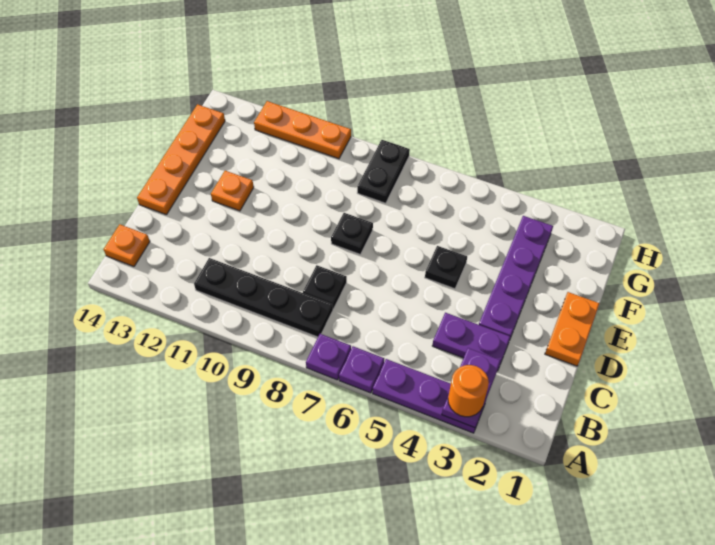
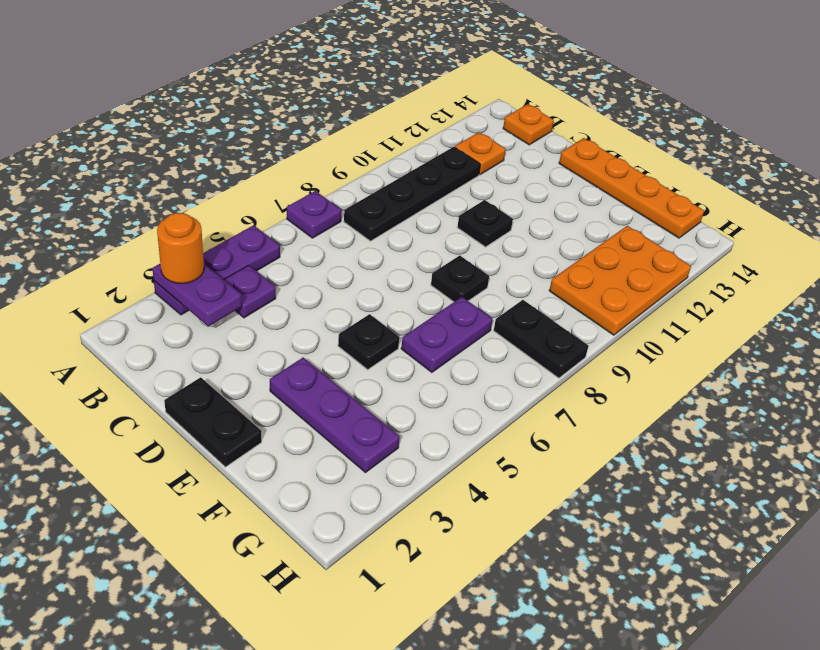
purple plate A6 level 1 -> purple plate B4 level 1
purple plate C3:C4 level 1 -> purple plate F6:F7 level 1
black plate C8 level 1 -> black plate D10 level 1
orange plate D1:E1 level 1 -> black plate D1:E1 level 1
purple plate D3:G3 level 1 -> purple plate E3:G3 level 1
orange plate E12 level 1 -> orange plate B12 level 1
orange plate H10:H12 level 1 -> orange plate G10:H12 level 1

